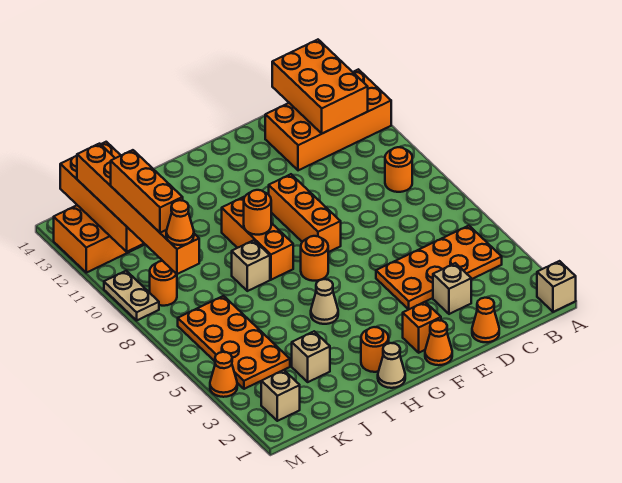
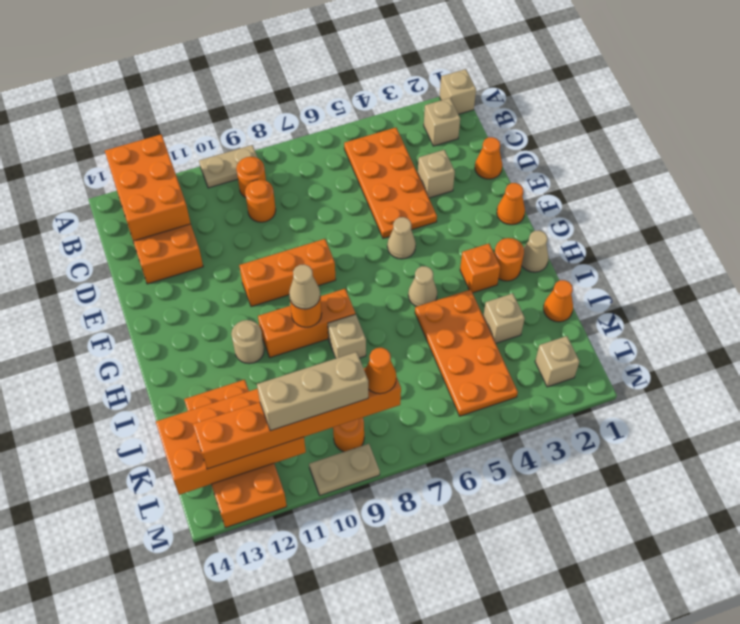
none -> tan plate A9:A10 level 1
none -> tan brick B2 level 1
orange brick B12:C14 level 2 -> orange brick A12:C13 level 2
orange brick F2 level 1 -> orange brick H3 level 1
none -> tan cone F5 level 1
orange round brick G7 level 1 -> orange round brick C9 level 1
none -> tan cone H9 level 3
none -> tan round brick H11 level 1
orange plate K4:L7 level 1 -> orange plate I4:L5 level 1
orange brick L9:L11 level 4 -> tan brick L9:L11 level 4
orange cone M4 level 1 -> orange cone J1 level 1

